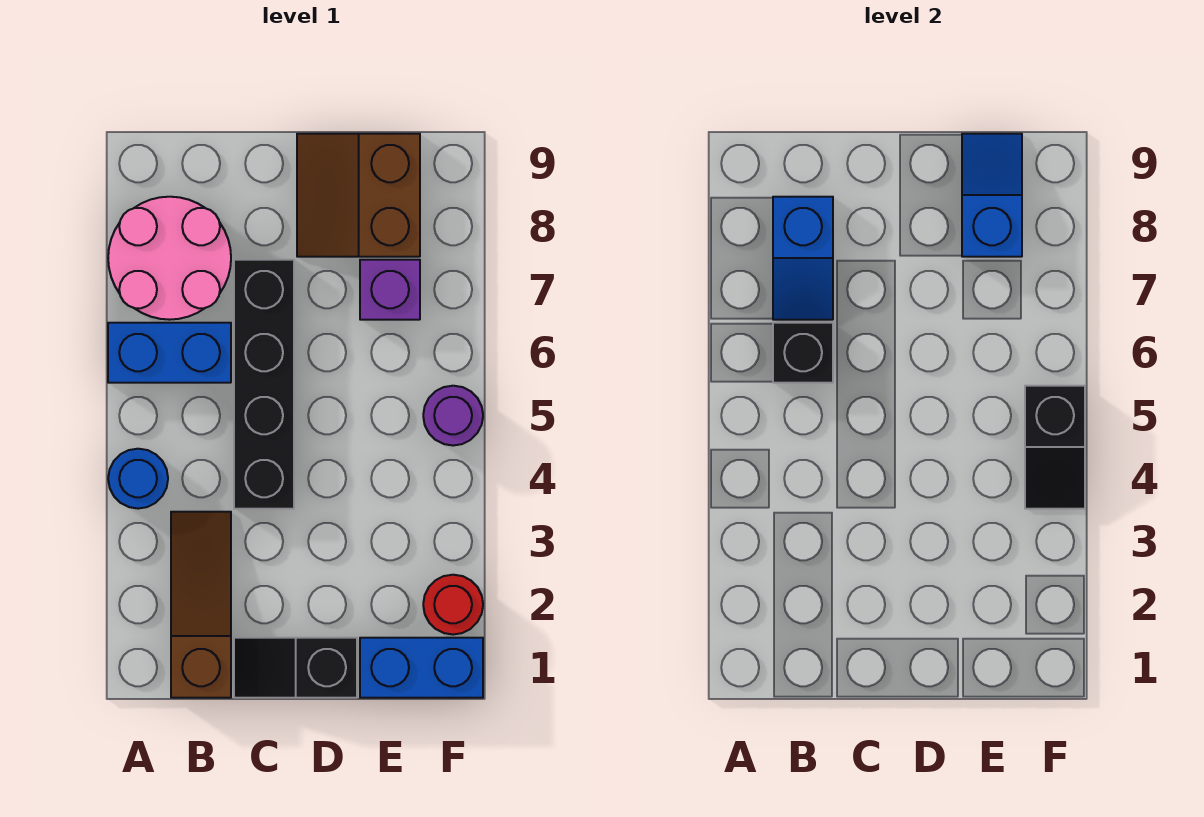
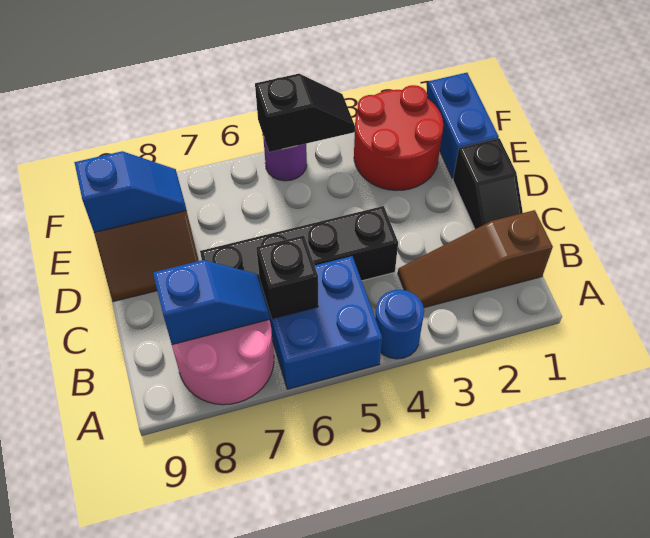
blue brick A6:B6 level 1 -> blue brick A5:B6 level 1
purple brick E7 level 1 -> none
blue slope E8:E9 level 2 top 8 -> blue slope E8:E9 level 2 top 9
red round brick F2 level 1 -> red round brick E2:F3 level 1

